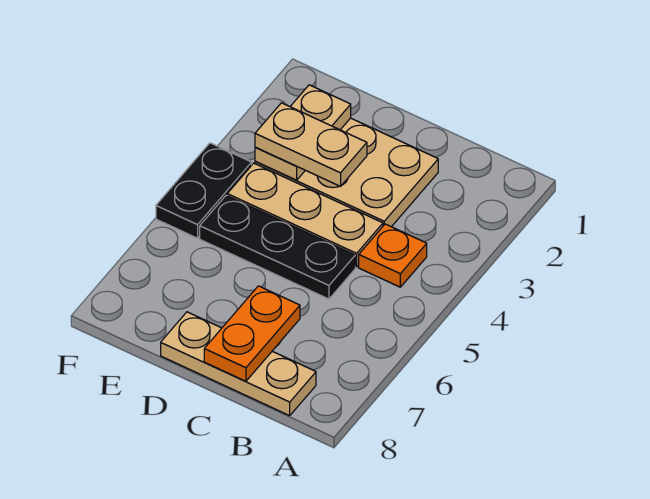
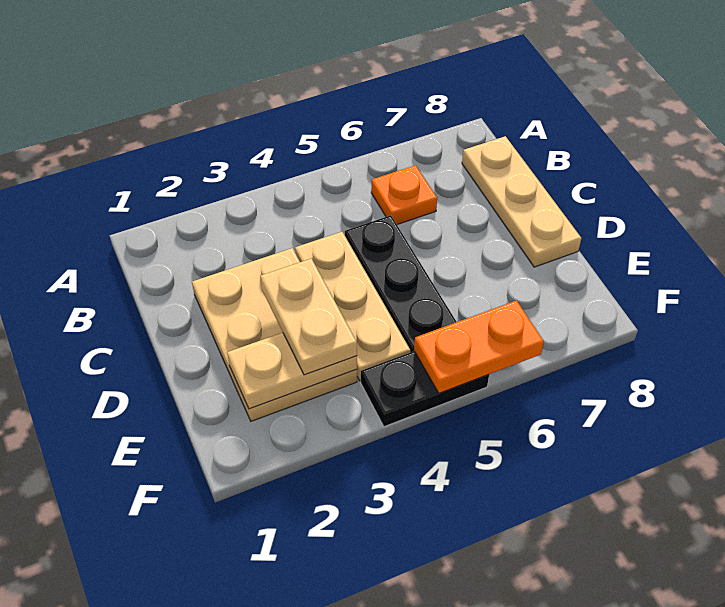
orange plate B4 level 1 -> orange plate B6 level 1
orange plate C7:C8 level 2 -> orange plate F5:F6 level 2

